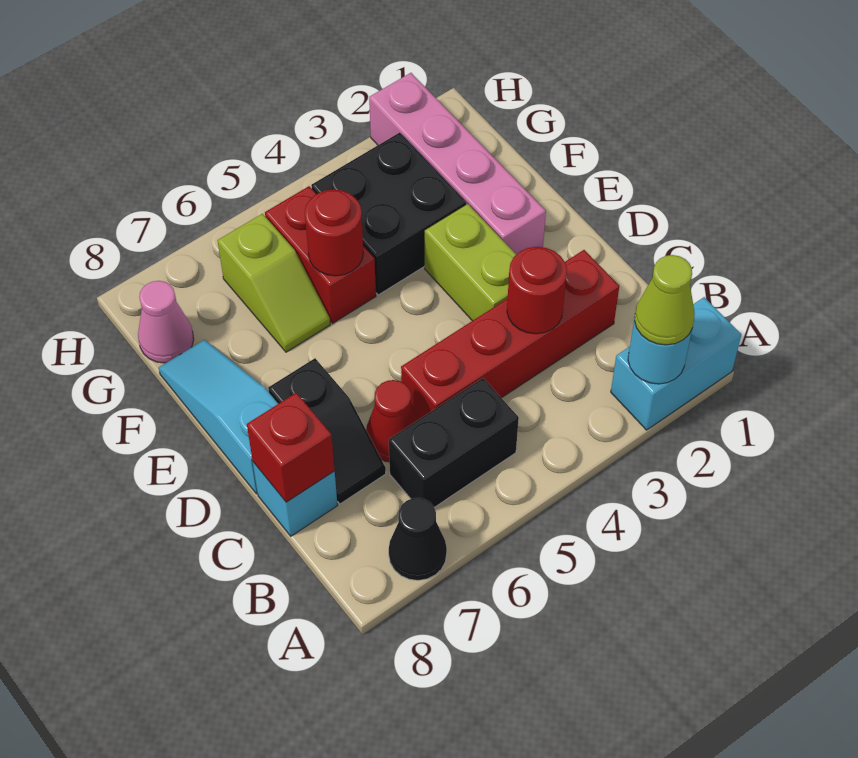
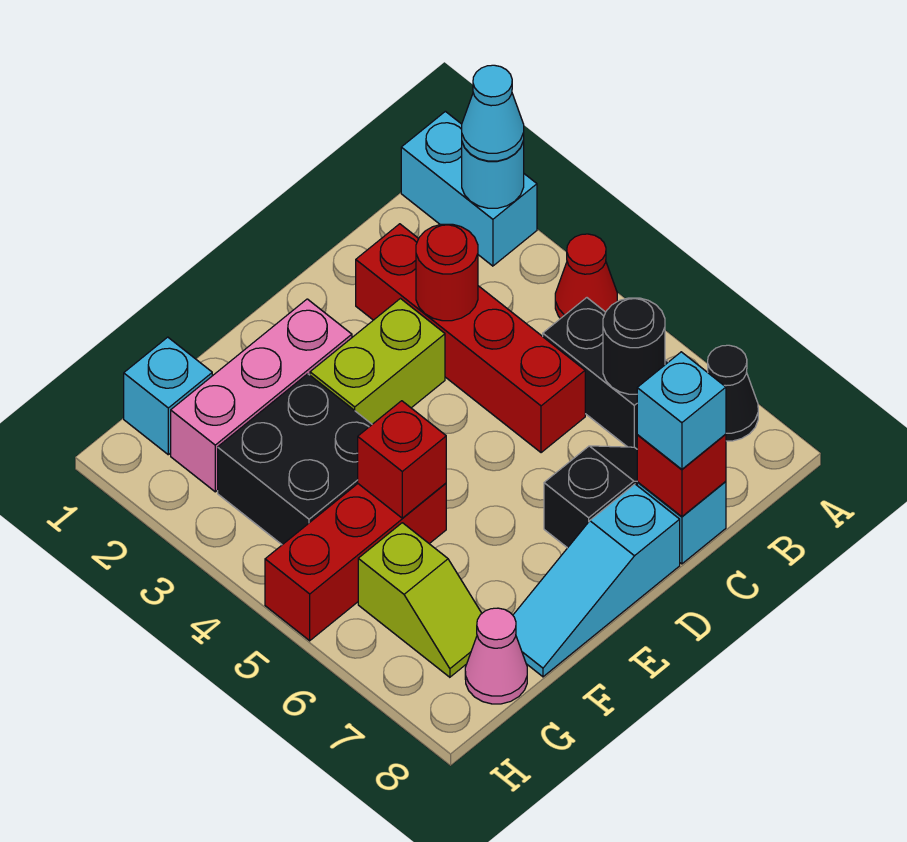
lime cone A2 level 3 -> cyan cone A2 level 3
none -> black round brick B6 level 2
red cone C6 level 1 -> red cone A4 level 1
none -> cyan brick C8 level 3
pink brick E2:H2 level 1 -> pink brick E2:G2 level 1
red brick F5:G5 level 1 -> red brick F5:H5 level 1
red round brick F5 level 2 -> red brick F5 level 2
lime slope F6:G6 level 1 top G -> lime slope G6:G7 level 1 top 6
none -> cyan brick G1 level 1

